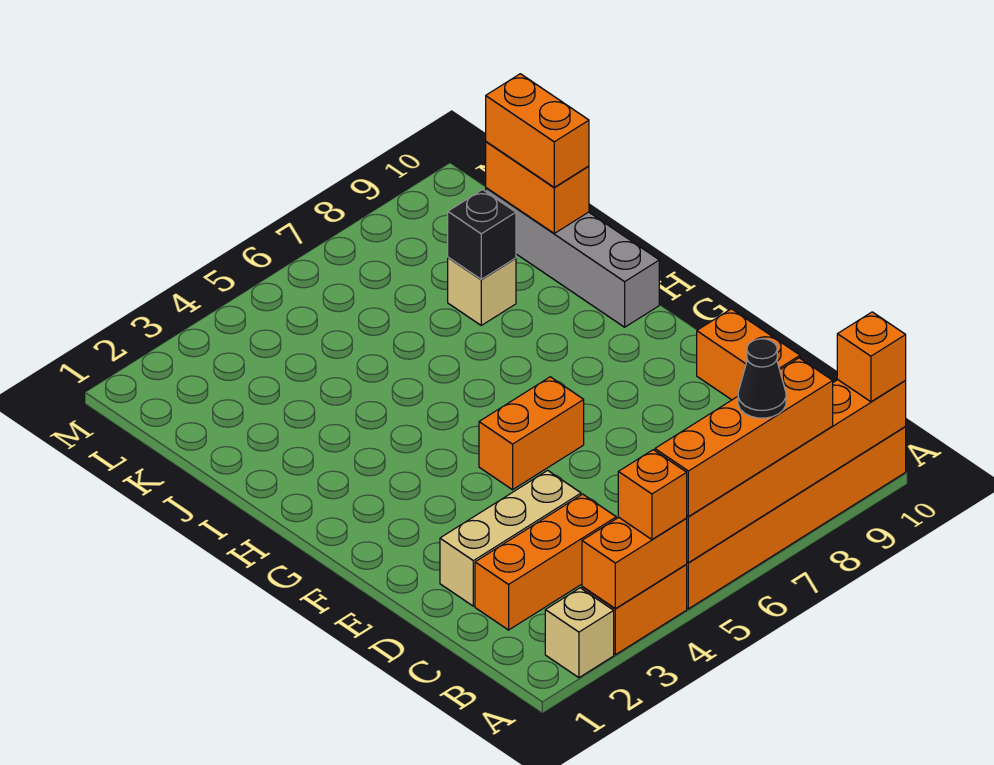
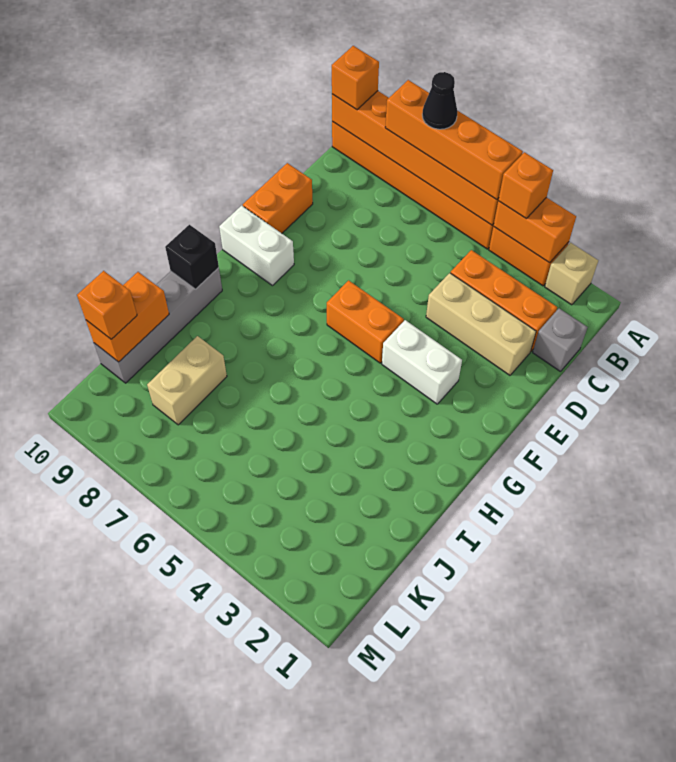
none -> grey brick C1 level 1
none -> white brick F3:F4 level 1
none -> white brick F9:F10 level 1
tan brick J8 level 1 -> tan brick J8:K8 level 1
black brick J8 level 2 -> black brick H10 level 2
orange brick J10:K10 level 3 -> orange brick K10 level 3

